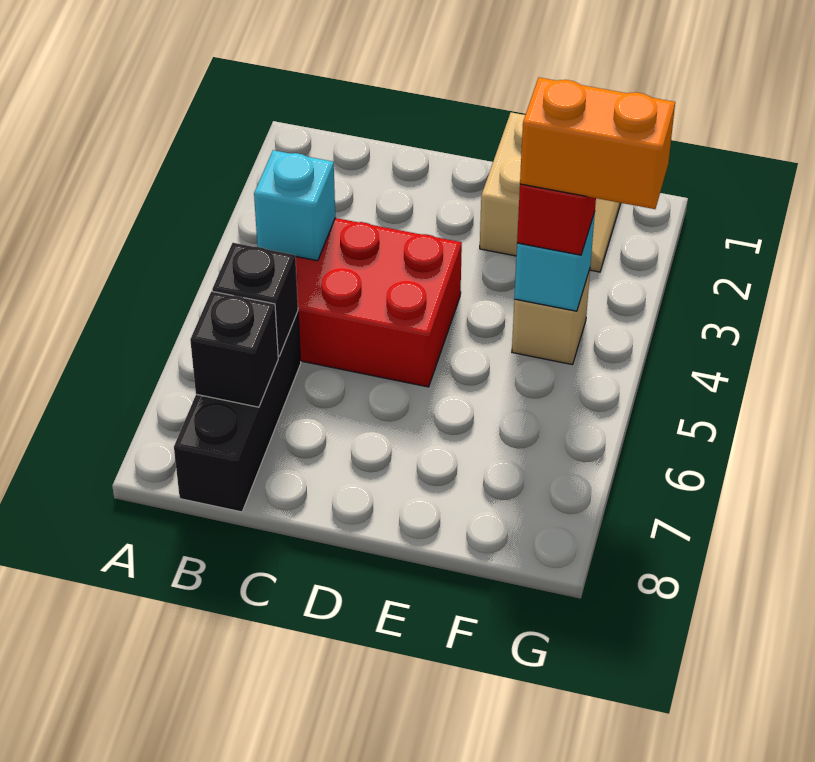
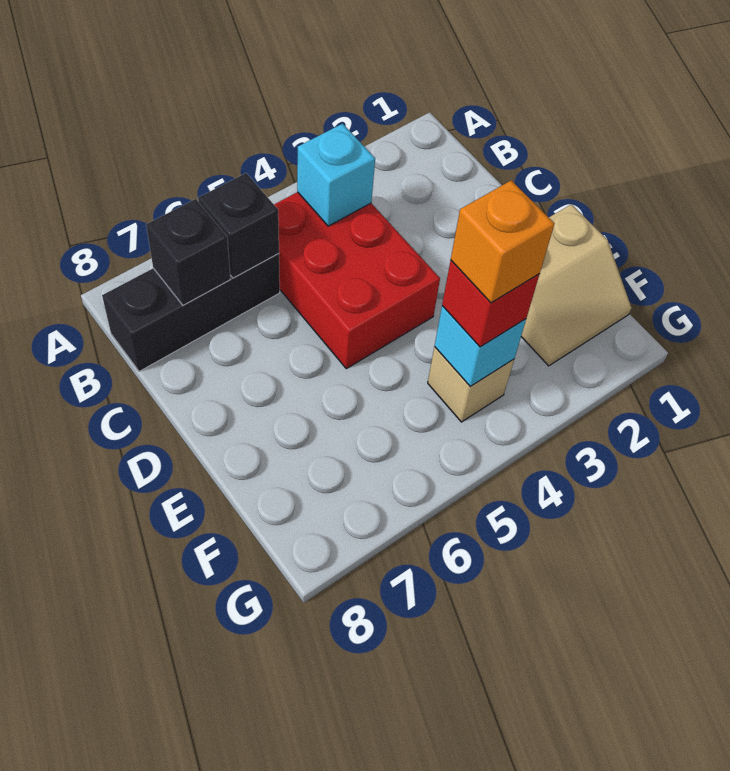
orange brick F4:G4 level 4 -> orange brick F4 level 4

